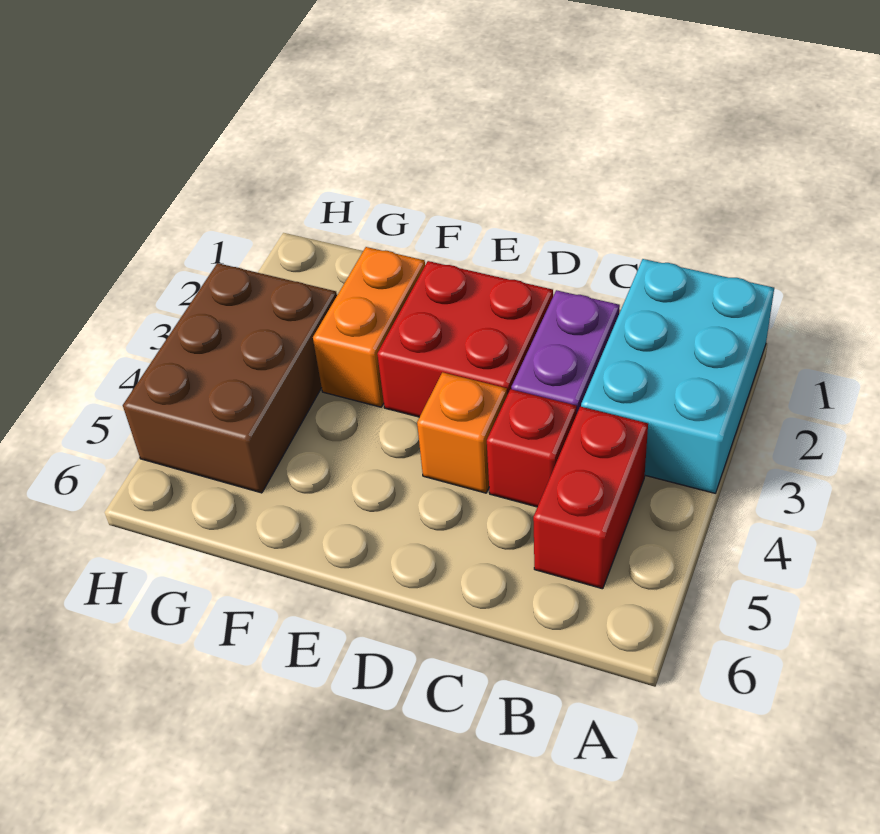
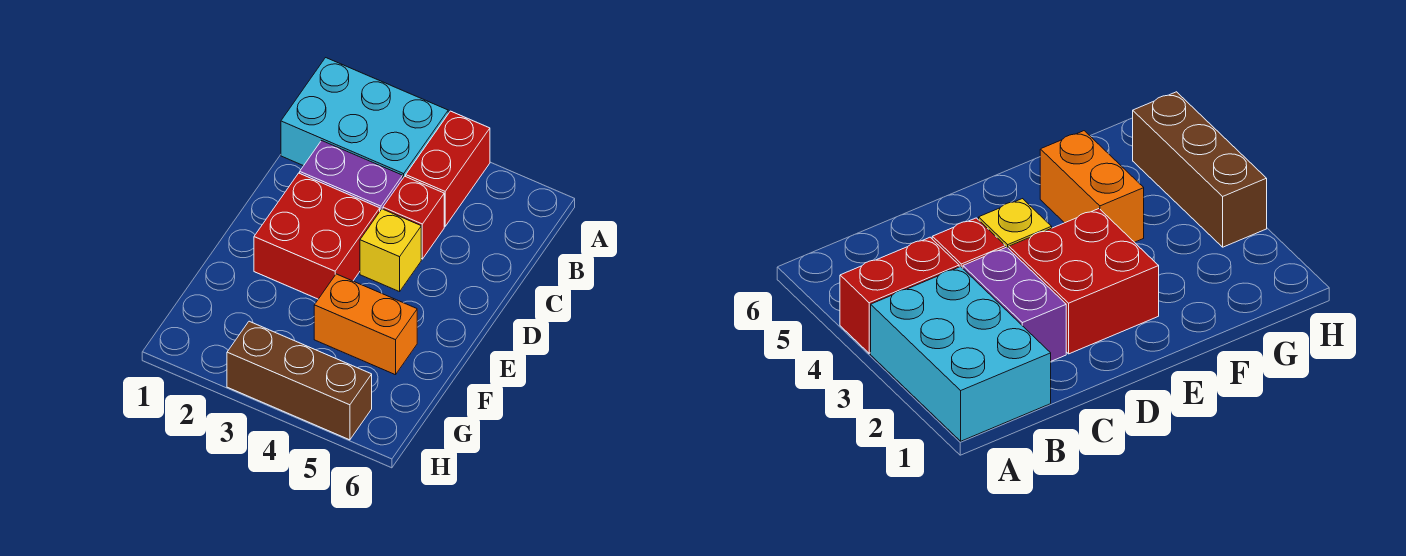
red brick B4:B5 level 1 -> red brick A4:B4 level 1
orange brick D4 level 1 -> yellow brick D4 level 1
orange brick F2:F3 level 1 -> orange brick F4:F5 level 1
brown brick G3:H5 level 1 -> brown brick H3:H5 level 1

